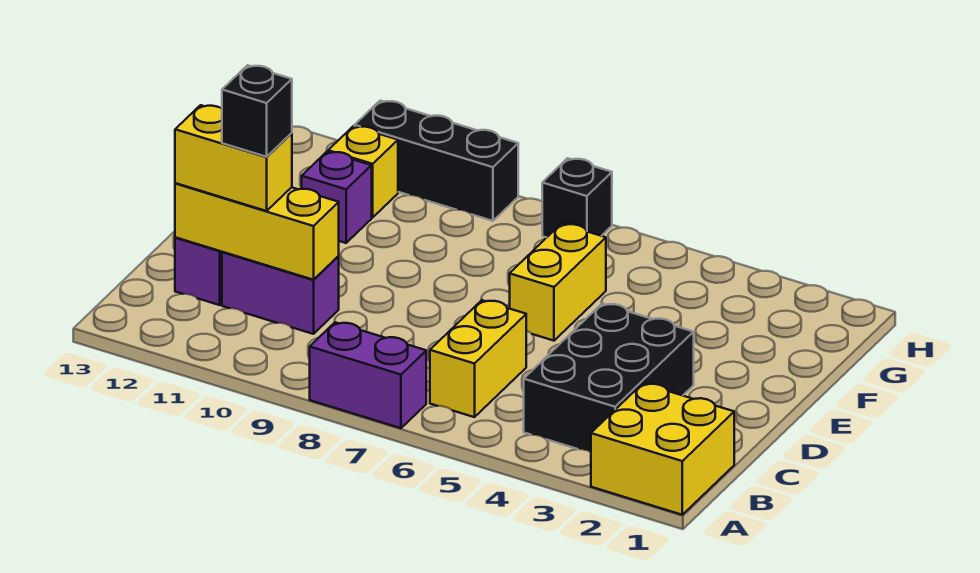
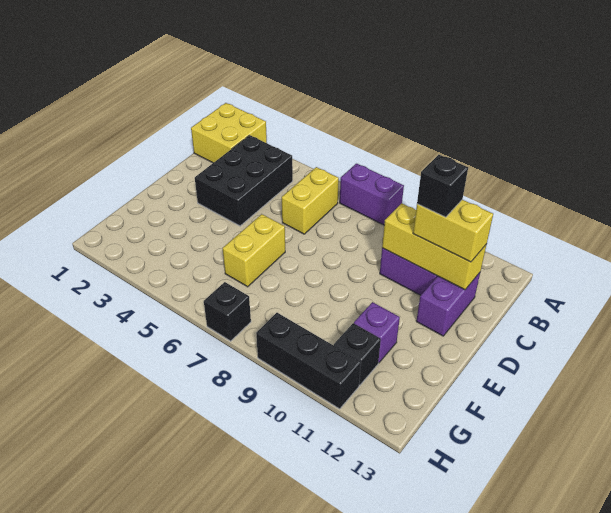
yellow brick G11 level 1 -> black brick G11 level 1

